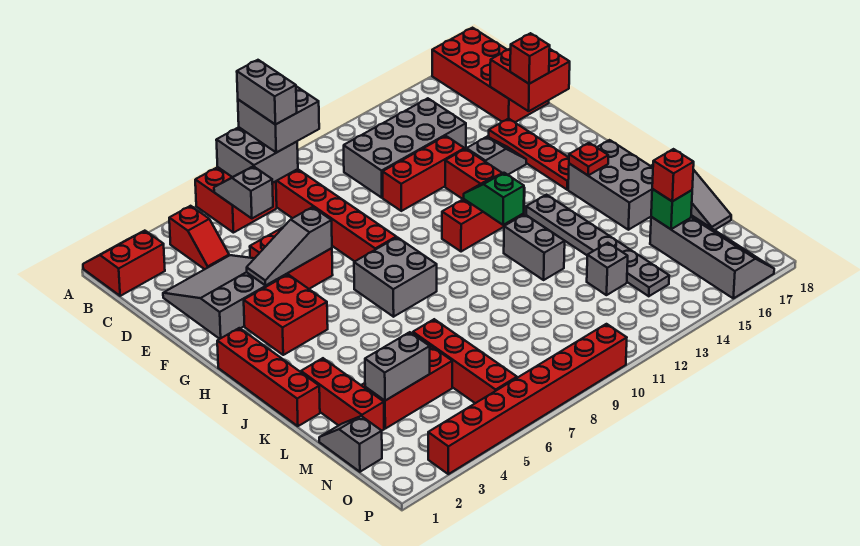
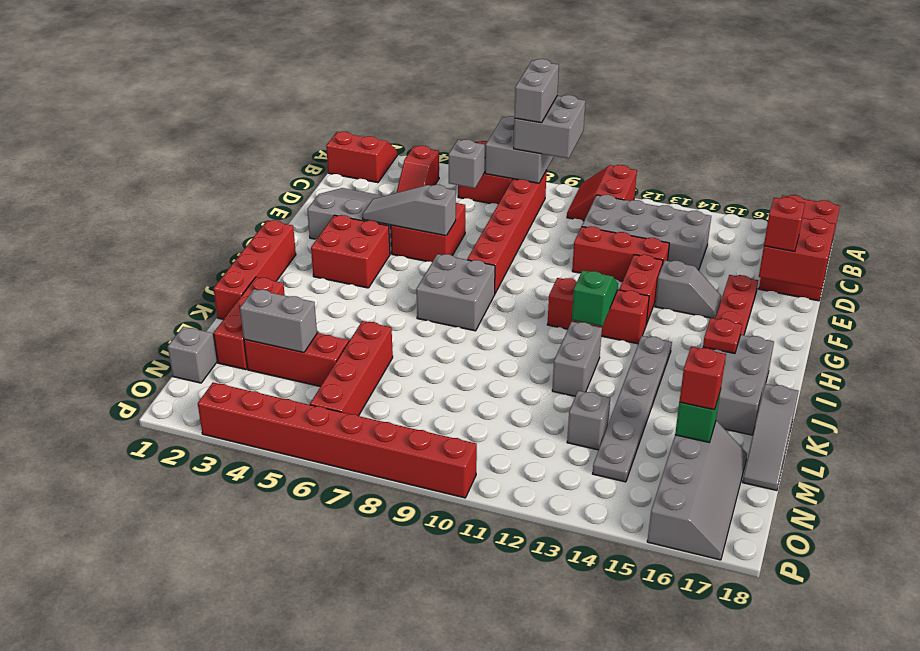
none -> red slope A10:B11 level 1 top 11

